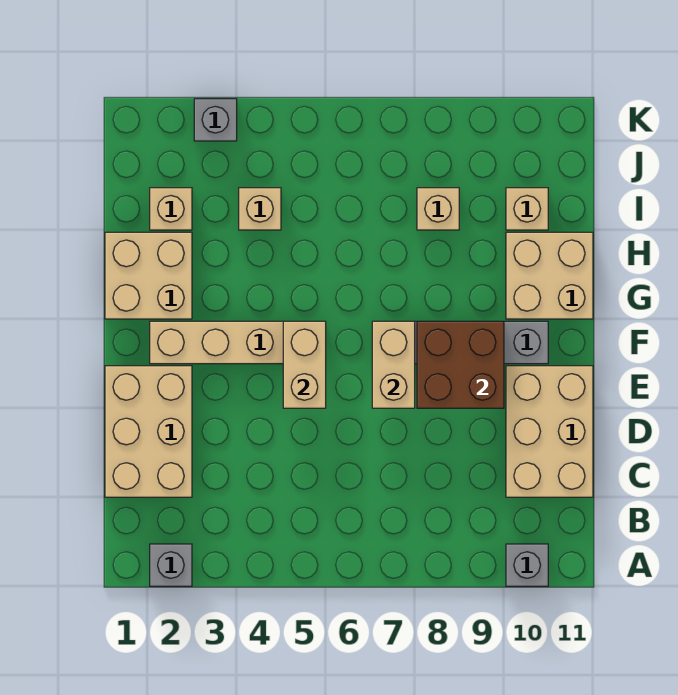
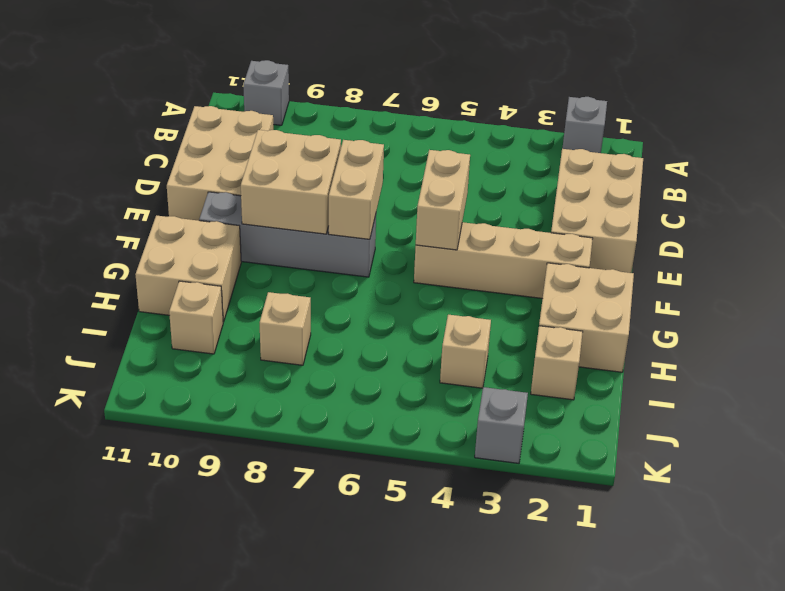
brown brick E8:F9 level 2 -> tan brick E8:F9 level 2

